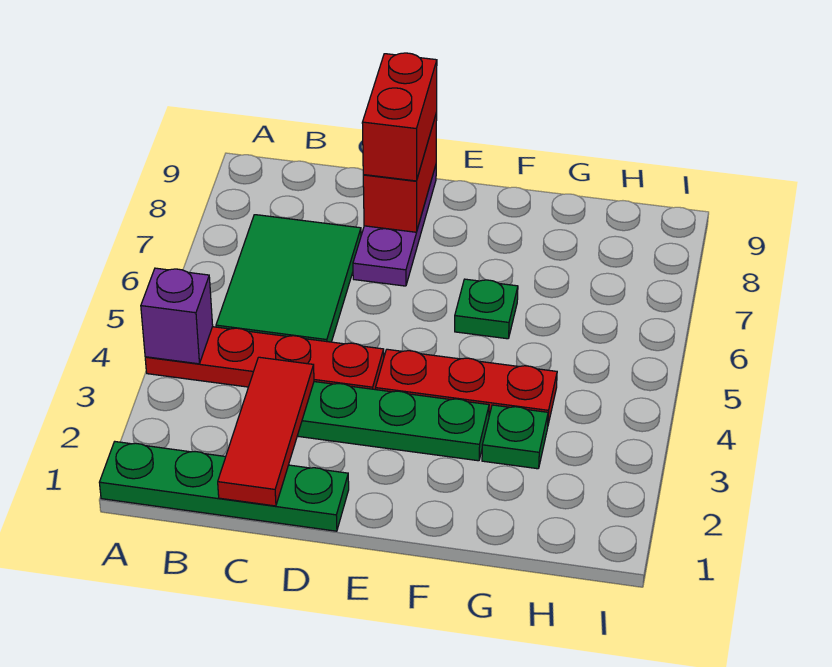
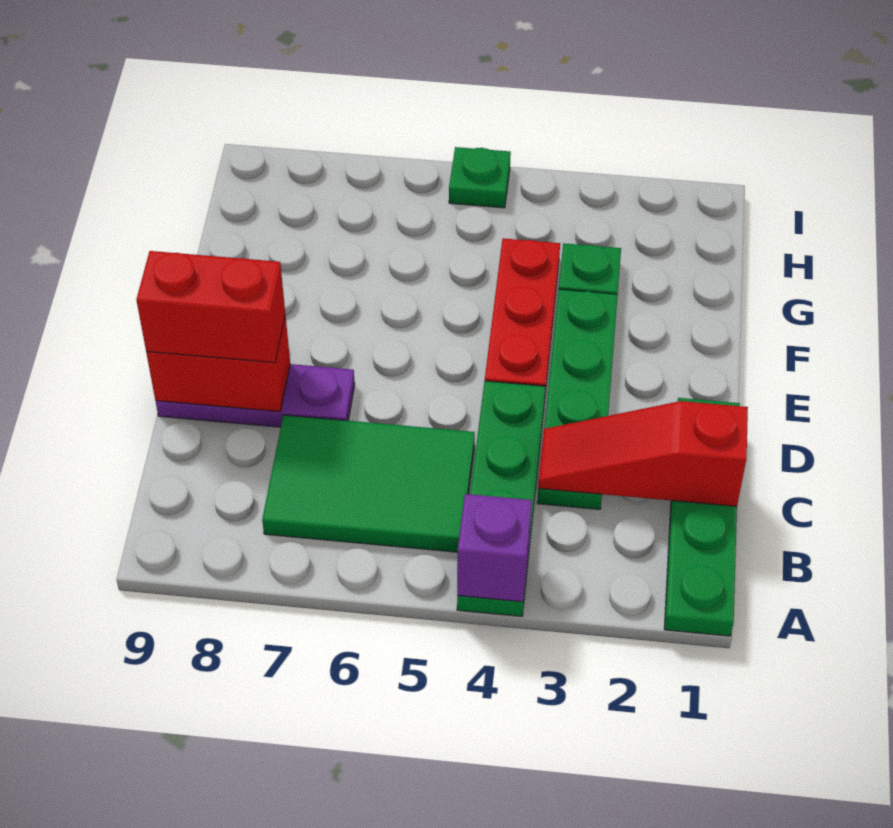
red plate A4:D4 level 1 -> green plate A4:D4 level 1
red tile C1:C3 level 2 -> red slope C1:C3 level 2 top 1
green plate F6 level 1 -> green plate I5 level 1

